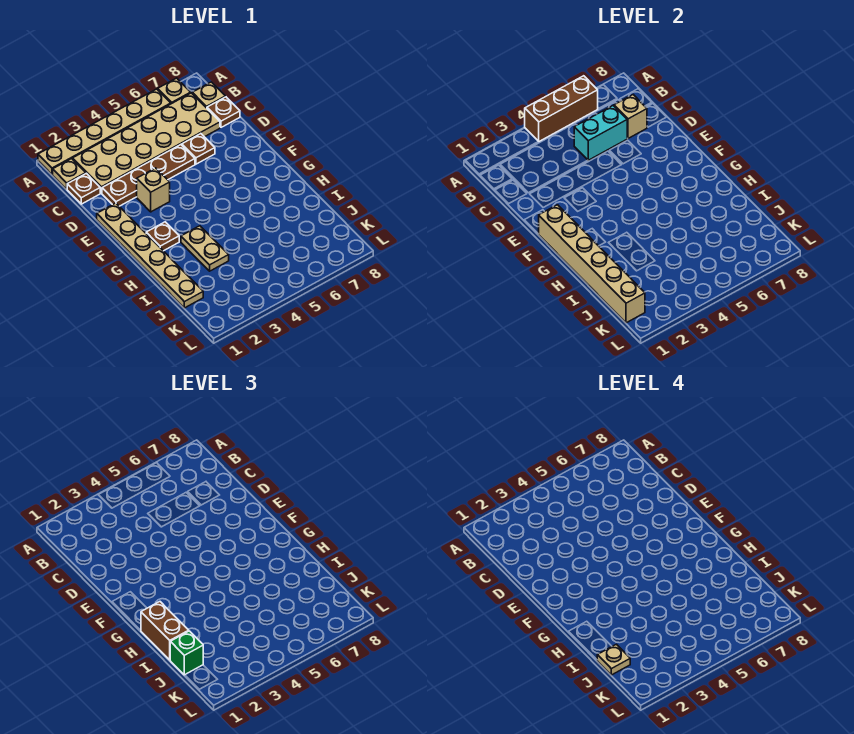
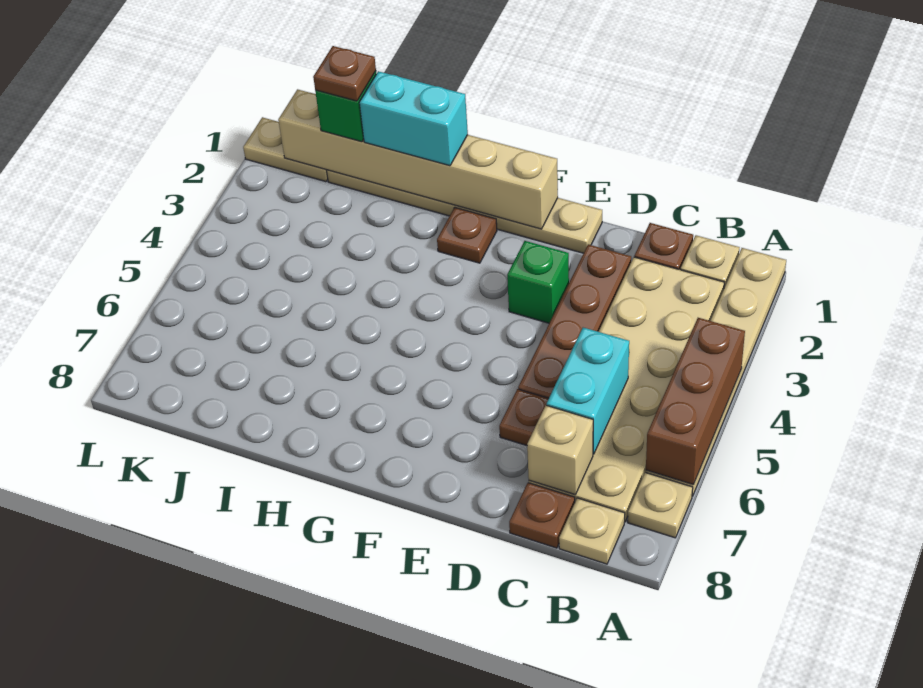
tan brick E3 level 1 -> green brick E3 level 1
brown brick H1:I1 level 3 -> cyan brick H1:I1 level 3
tan plate H3:I3 level 1 -> tan plate K1:L1 level 1
tan plate J1 level 4 -> brown plate J1 level 4

